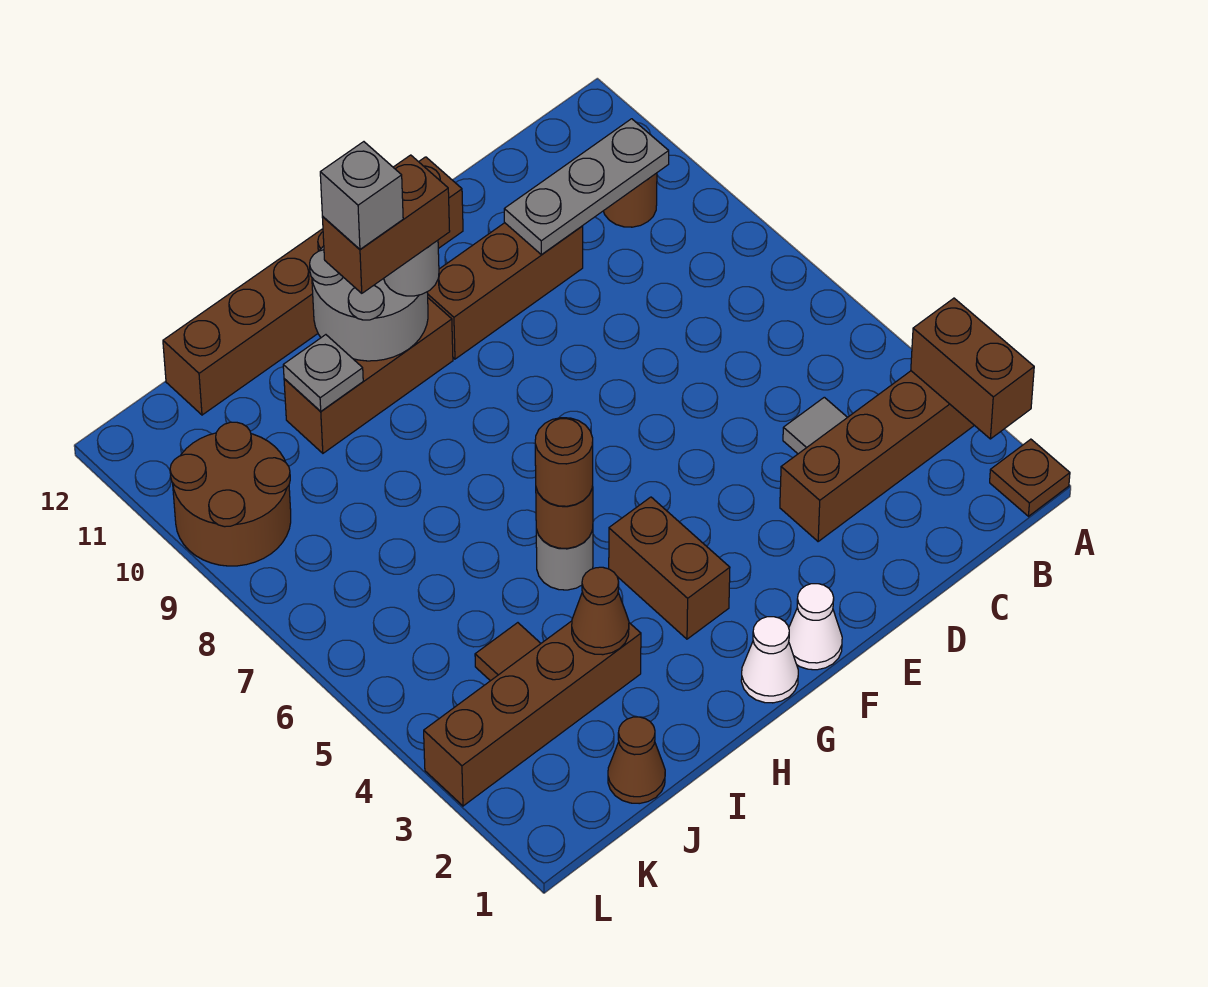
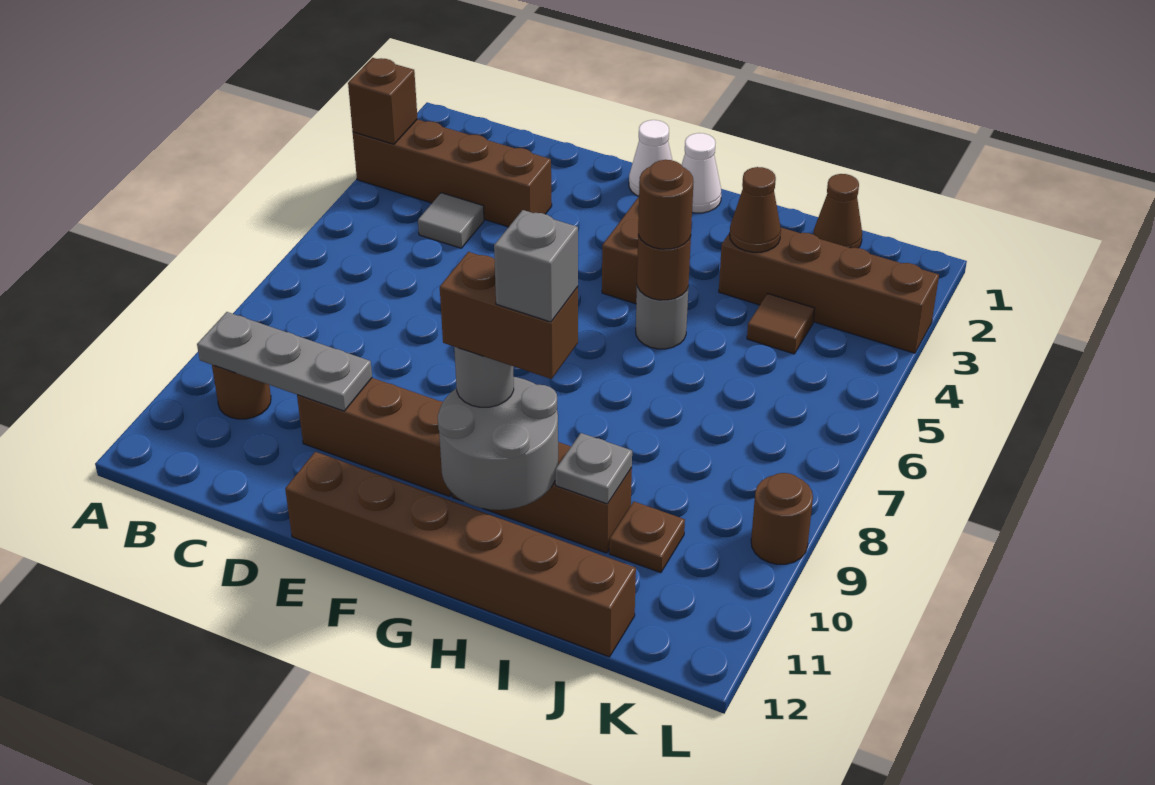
brown plate A1 level 1 -> brown plate J10 level 1
brown brick A2:A3 level 2 -> brown brick A3 level 2
brown round brick K9:L10 level 1 -> brown round brick L9 level 1

